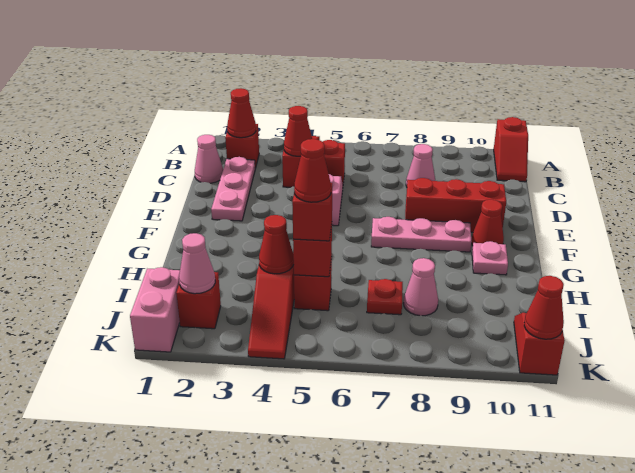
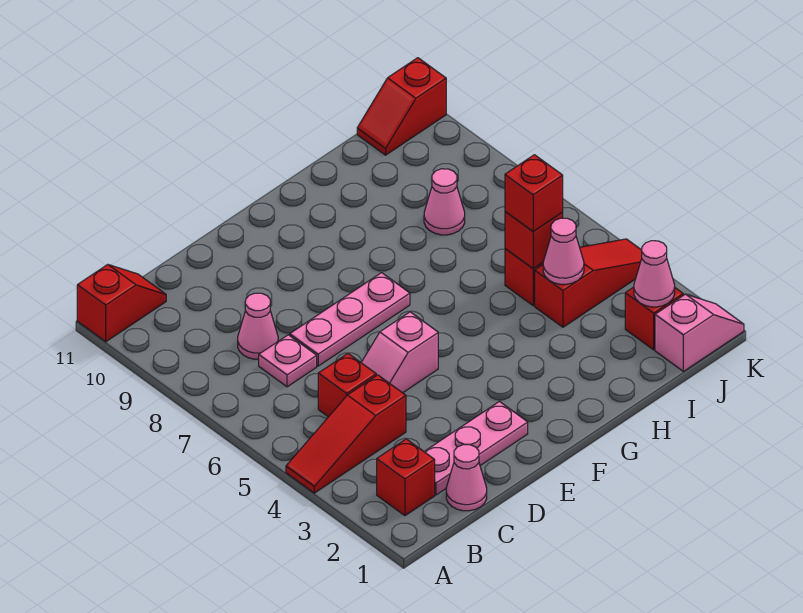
red cone B2 level 2 -> none
red cone C4 level 2 -> none
red brick E8:E10 level 1 -> none
pink plate F7:F9 level 1 -> pink plate D7:F7 level 1
red cone F10 level 1 -> none
pink plate G10 level 1 -> pink plate C7 level 1
red cone I4 level 2 -> pink cone I4 level 2
red cone I5 level 4 -> none
red plate I7 level 1 -> none
pink brick J1:K1 level 1 -> pink slope J1:K1 level 1 top J
red cone K11 level 2 -> none

